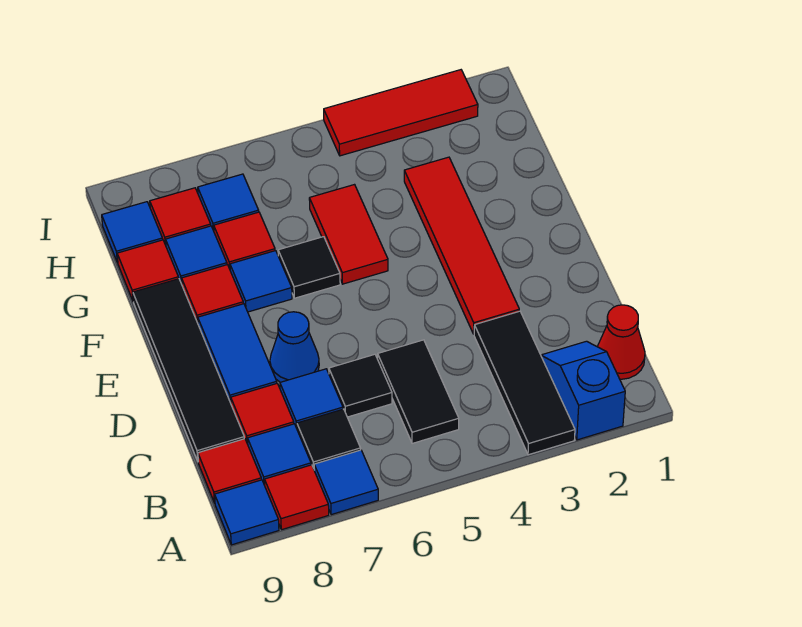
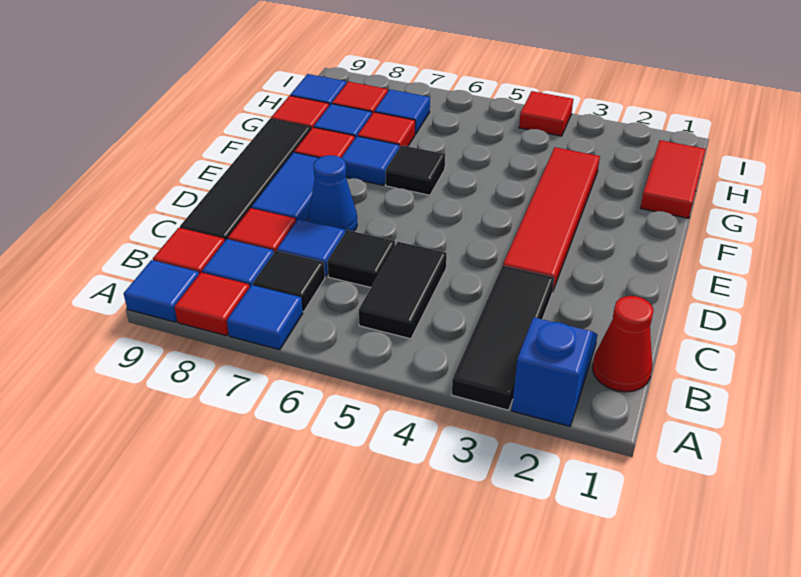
red tile F5:G5 level 1 -> red tile G1:H1 level 1
red tile I2:I4 level 1 -> red tile I4 level 1

